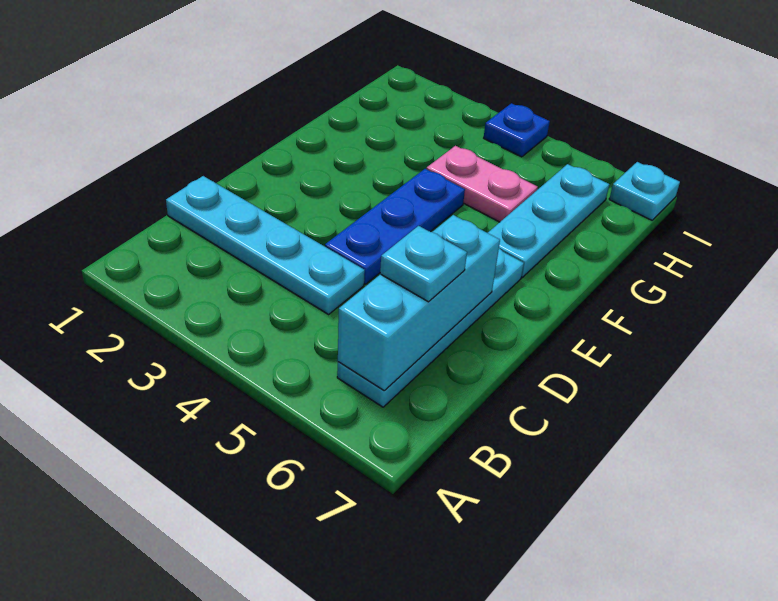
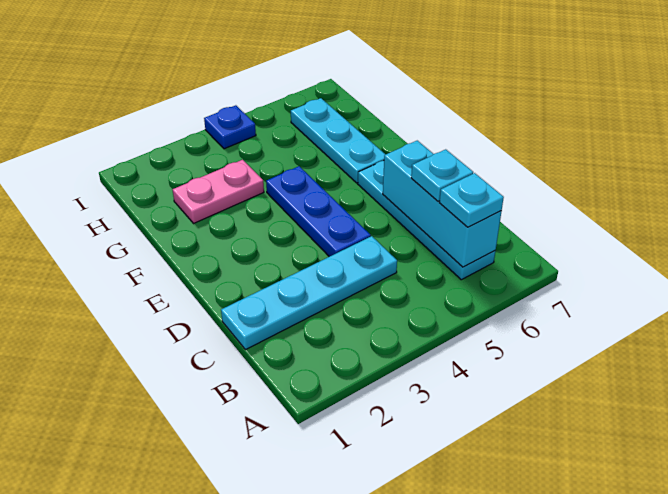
pink plate G4:G5 level 1 -> pink plate G2:G3 level 1
cyan plate I7 level 1 -> cyan plate B6 level 3

